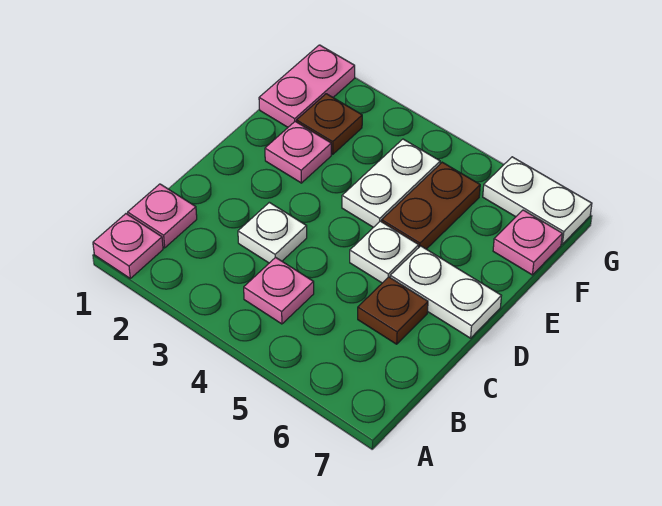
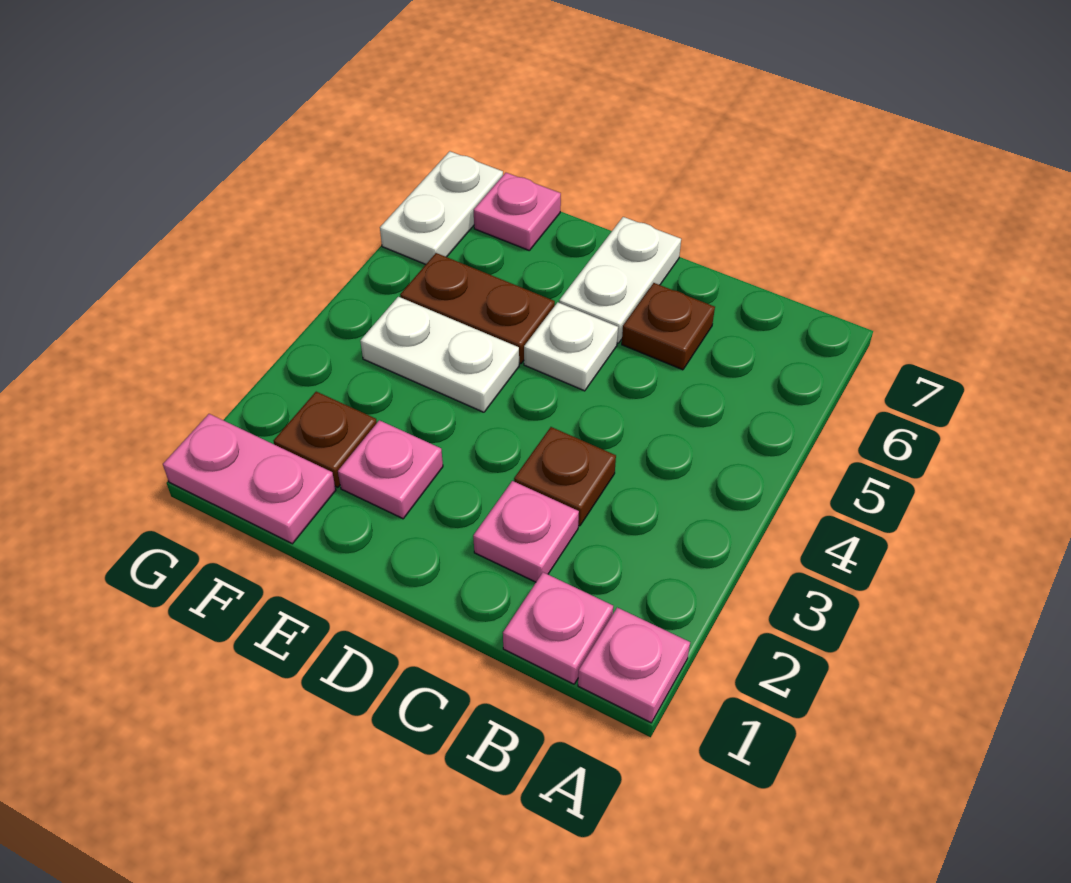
pink plate B4 level 1 -> pink plate C2 level 1
white plate C3 level 1 -> brown plate C3 level 1

